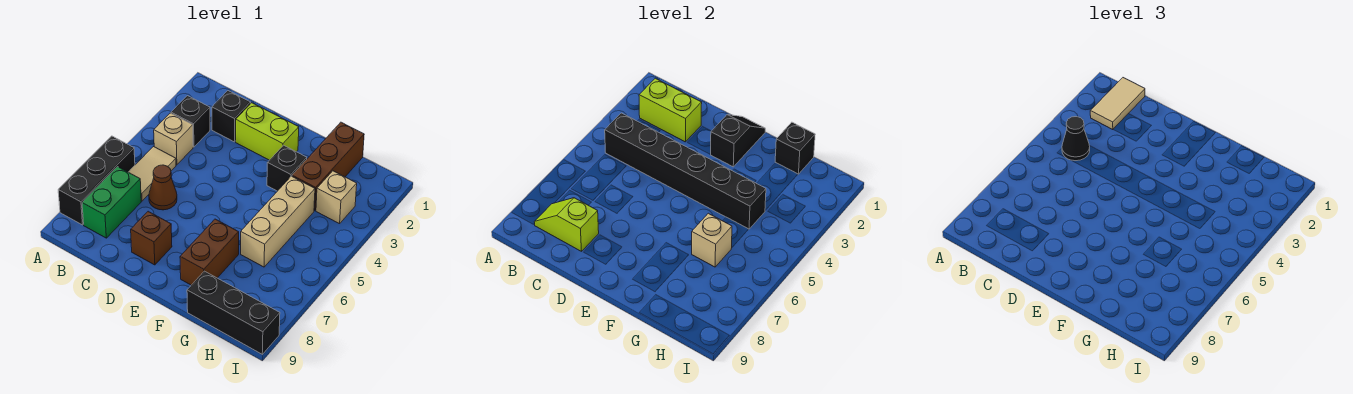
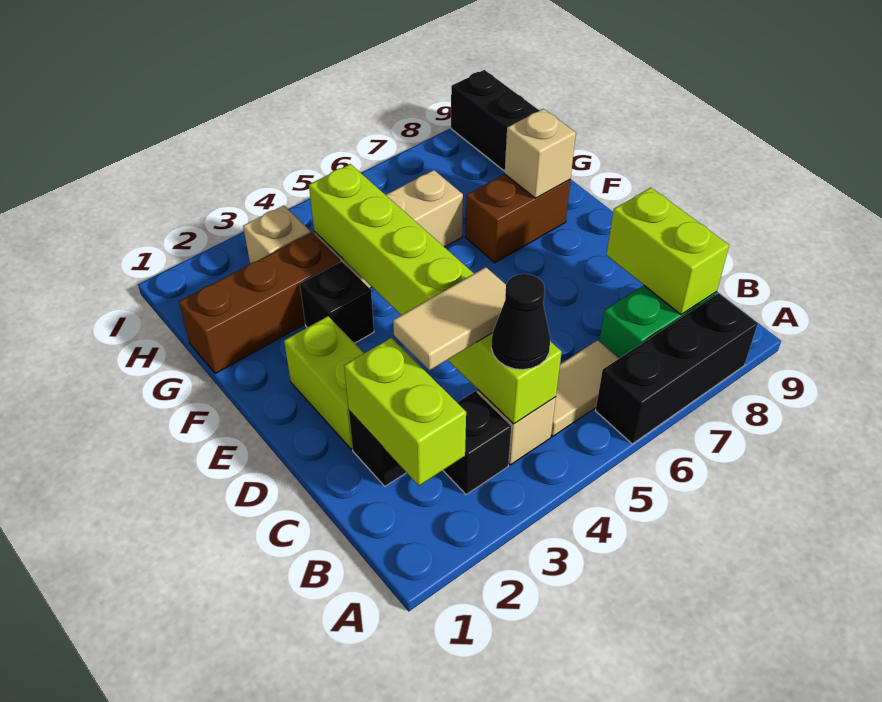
tan tile B1:B2 level 3 -> tan tile C3:C4 level 3
black brick B4:G4 level 2 -> lime brick B4:G4 level 2
lime slope B8:C8 level 2 top C -> lime brick B8:C8 level 2
brown cone C6 level 1 -> none
brown brick D8 level 1 -> none
black slope E1:E2 level 2 top 2 -> none
black brick G1 level 2 -> none
tan brick G6 level 2 -> tan brick F8 level 2

